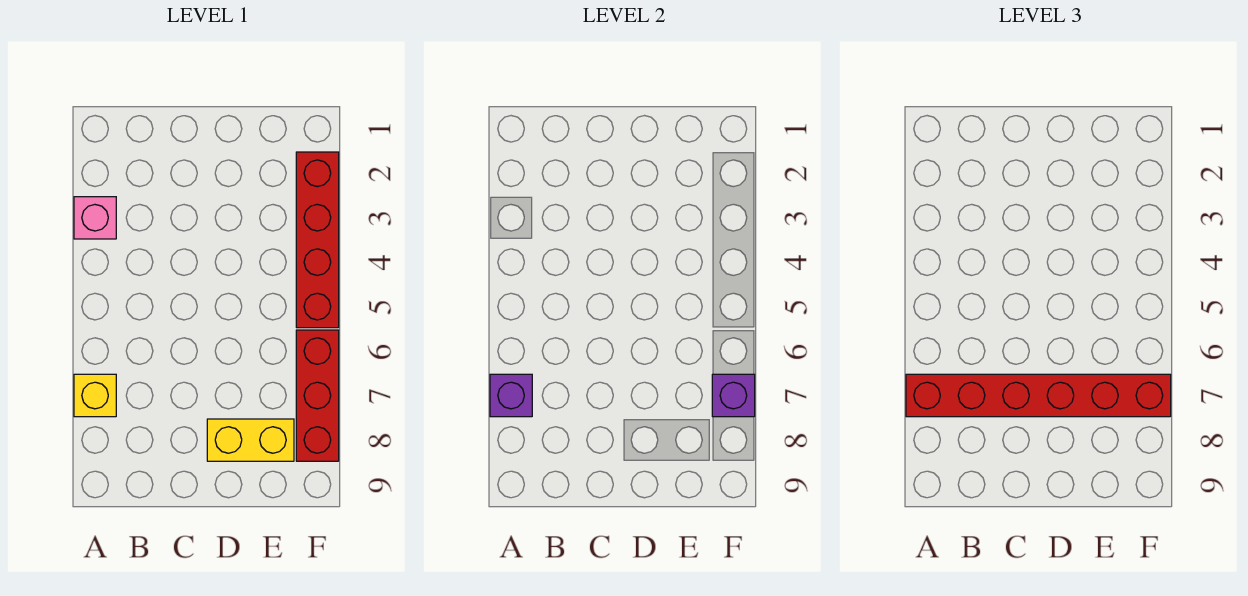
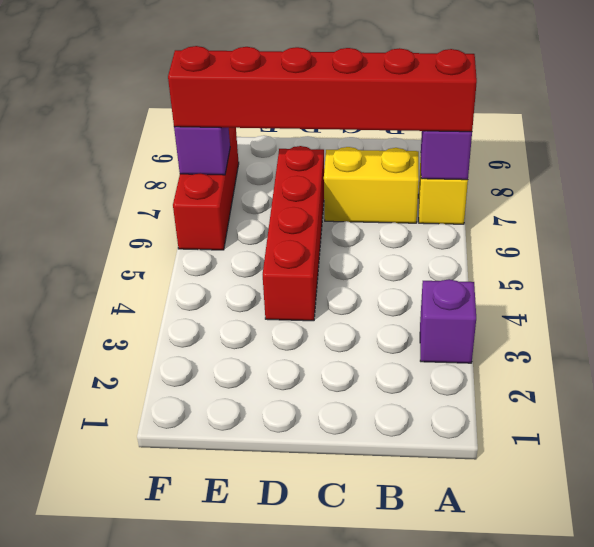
pink brick A3 level 1 -> purple brick A3 level 1
yellow brick D8:E8 level 1 -> yellow brick B7:C7 level 1
red brick F2:F5 level 1 -> red brick D4:D7 level 1

